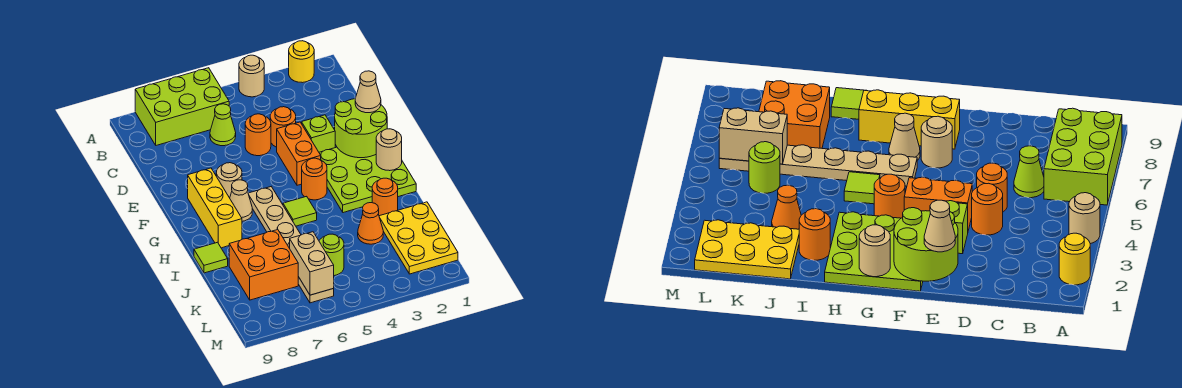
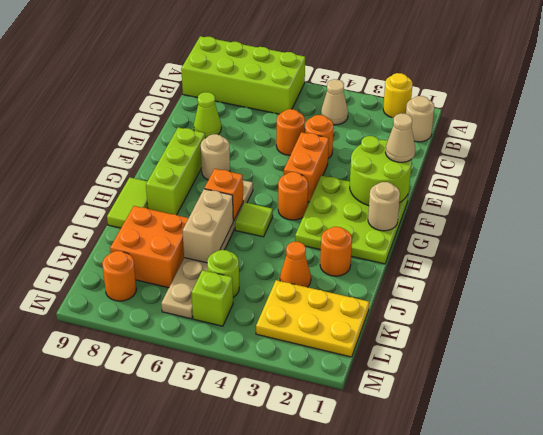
tan round brick A4 level 1 -> tan round brick B1 level 1
lime brick A6:B8 level 1 -> lime brick A6:B9 level 1
lime cone C6 level 1 -> lime cone D8 level 1
lime brick E3 level 1 -> lime brick L5 level 1
yellow brick F8:H8 level 1 -> lime brick F8:H8 level 1
tan cone G7 level 1 -> tan cone B4 level 1
none -> orange brick H6 level 2
lime tile I9 level 1 -> lime tile H9:I9 level 1
yellow plate J1:L2 level 1 -> yellow plate K1:L3 level 1
tan brick K6:L6 level 2 -> tan brick I6:J6 level 2
none -> orange round brick L8 level 1

